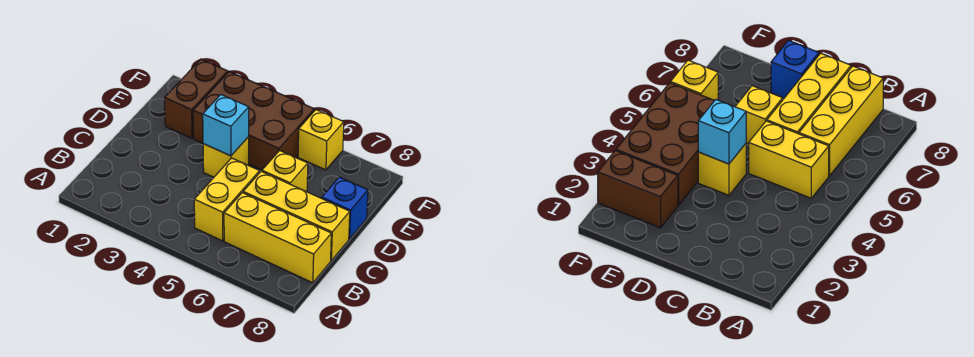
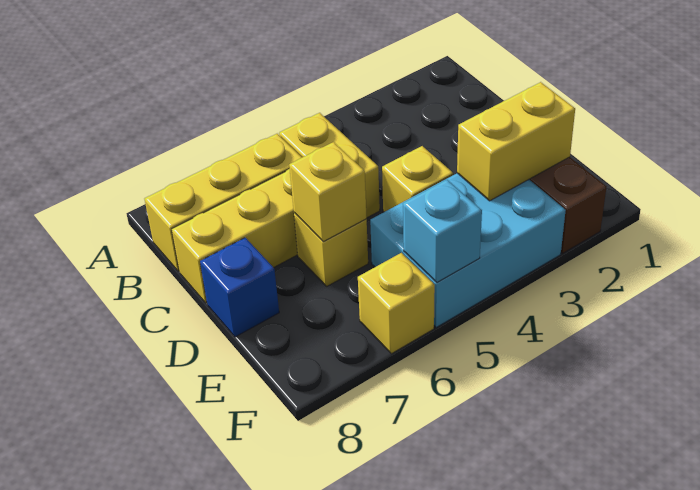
cyan brick D4 level 2 -> cyan brick F5 level 2
none -> yellow brick D6 level 2
none -> yellow brick E2:E3 level 2
brown brick E3:F5 level 1 -> cyan brick E3:F5 level 1

